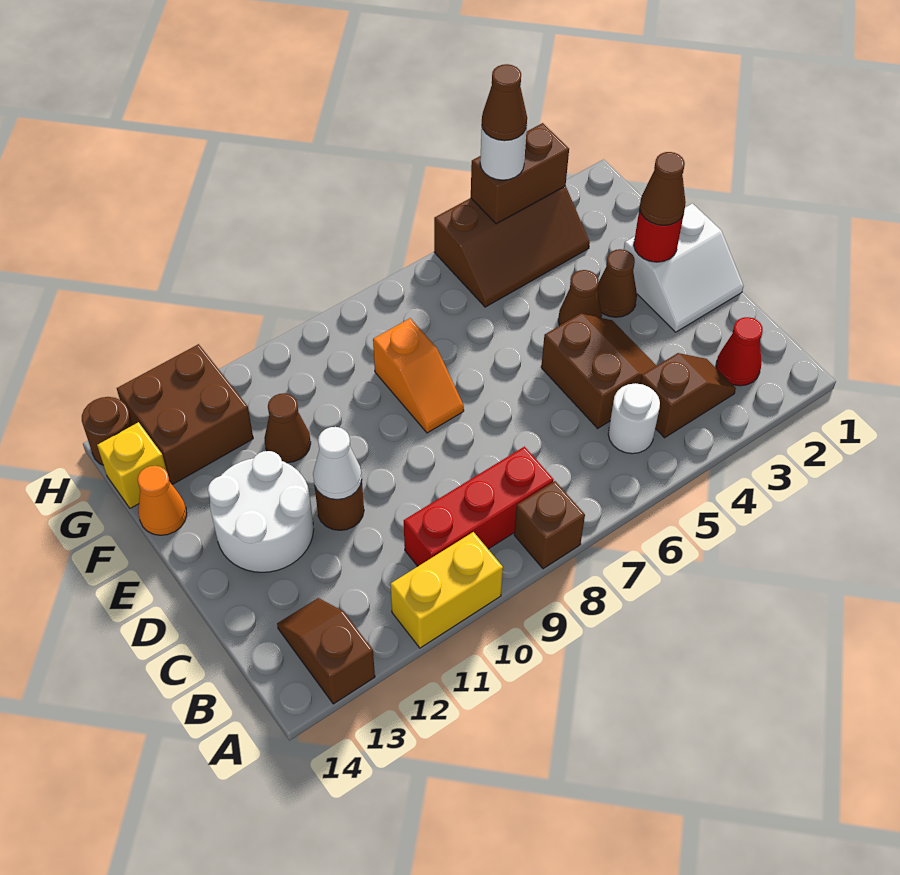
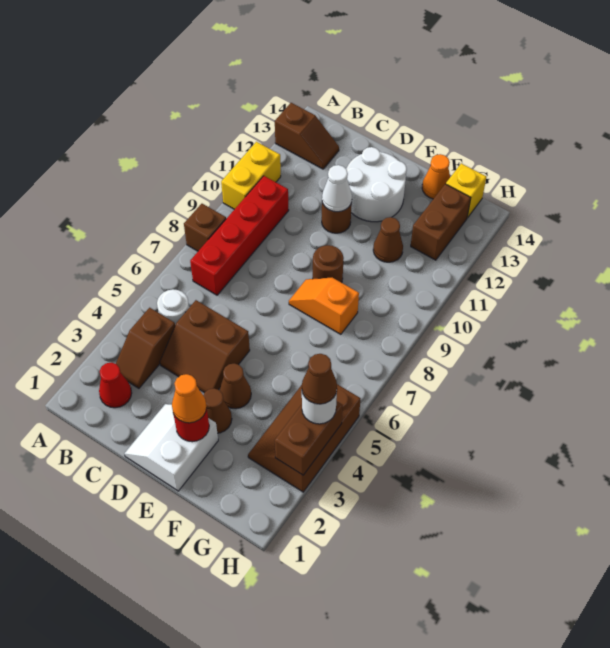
red brick B8:B10 level 1 -> red brick B7:B10 level 1
brown cone E2 level 3 -> orange cone E2 level 3
brown brick G12:H13 level 1 -> brown brick G12:G13 level 1
brown round brick H14 level 1 -> brown round brick E9 level 1

